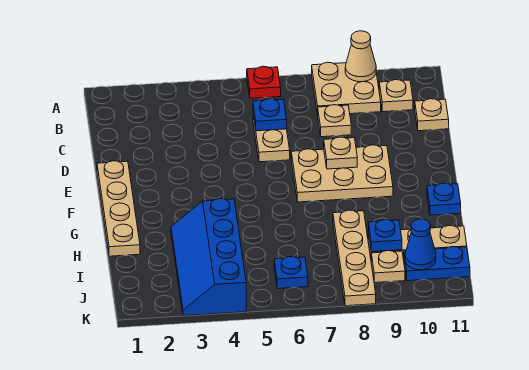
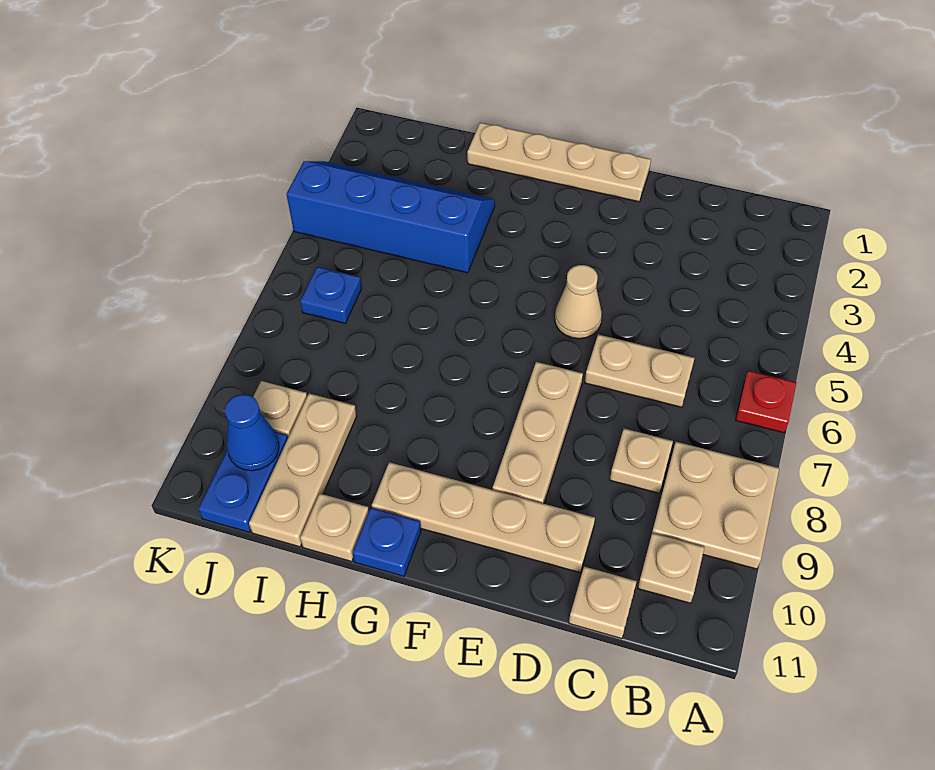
tan cone A9 level 2 -> tan cone E5 level 1
blue plate C6 level 2 -> none
tan plate E7:F9 level 1 -> tan plate E7:E9 level 1
tan plate E8 level 2 -> tan plate H11 level 1
tan plate H8:K8 level 1 -> tan plate D10:G10 level 1
blue plate I9 level 2 -> none

